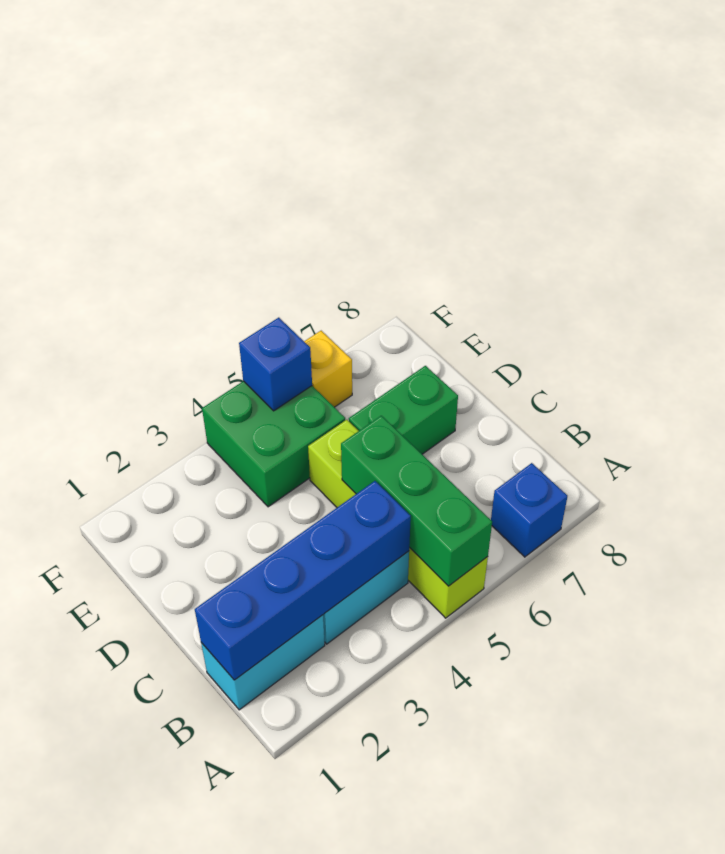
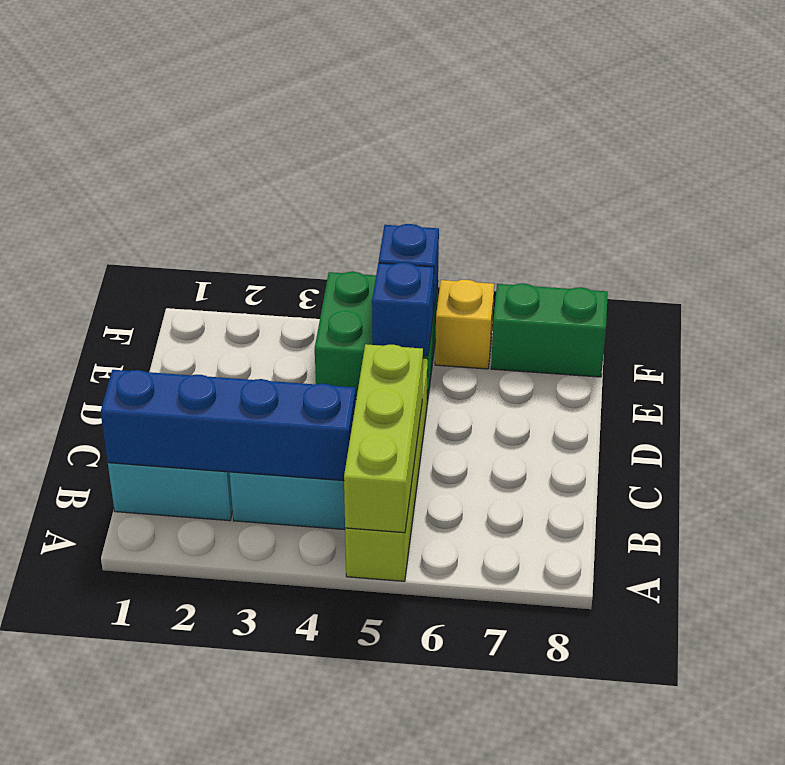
green brick A5:C5 level 2 -> lime brick A5:C5 level 2
blue brick A7 level 1 -> blue brick E5 level 2
green brick D6:D7 level 1 -> green brick F7:F8 level 1

